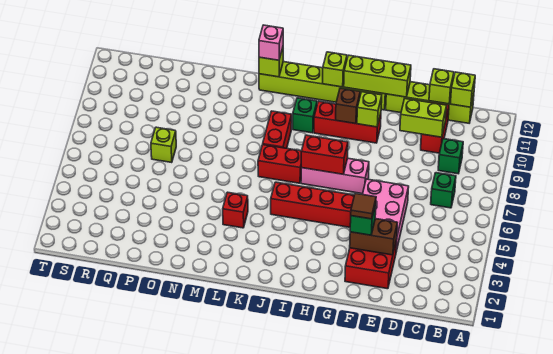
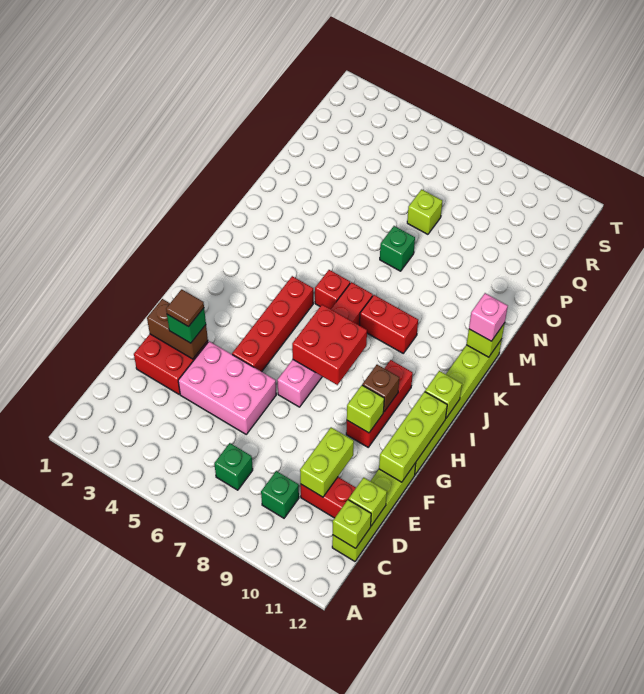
brown brick E3:F3 level 2 -> brown brick F2:F3 level 2
red brick H7:I7 level 2 -> red brick H7:I8 level 2
green brick J10 level 1 -> green brick N7 level 1
red brick L4 level 1 -> red brick K6 level 1

